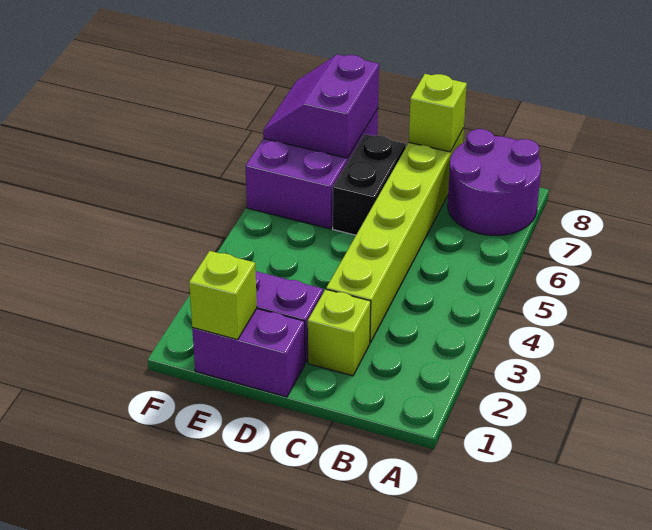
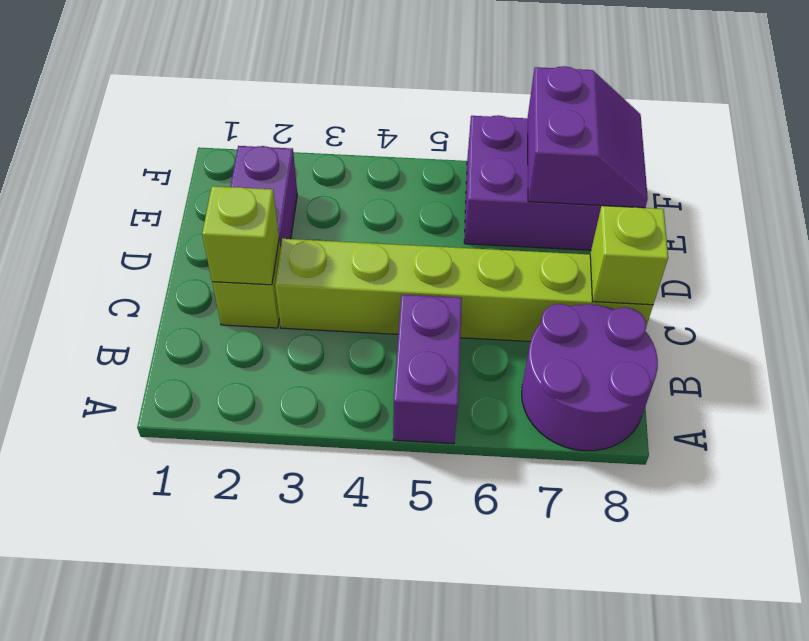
purple brick D1:E1 level 1 -> purple brick A5:B5 level 1
black brick D6:D7 level 1 -> none
lime brick E1 level 2 -> lime brick C2 level 2
purple slope E7:F8 level 2 top E -> purple slope E7:F8 level 2 top 7

